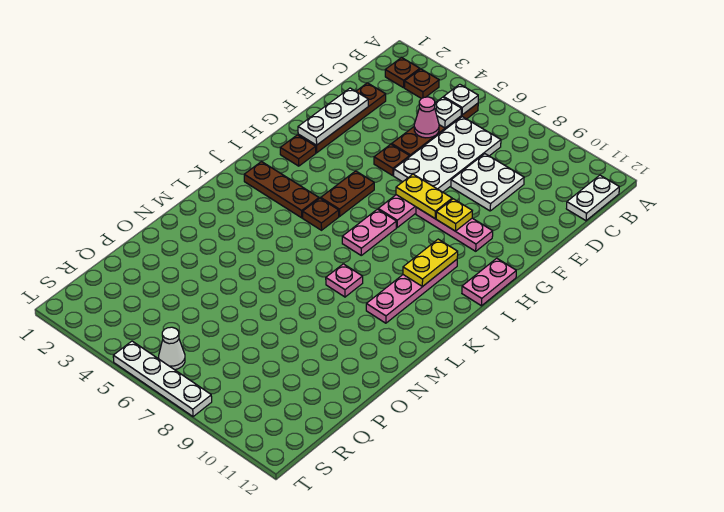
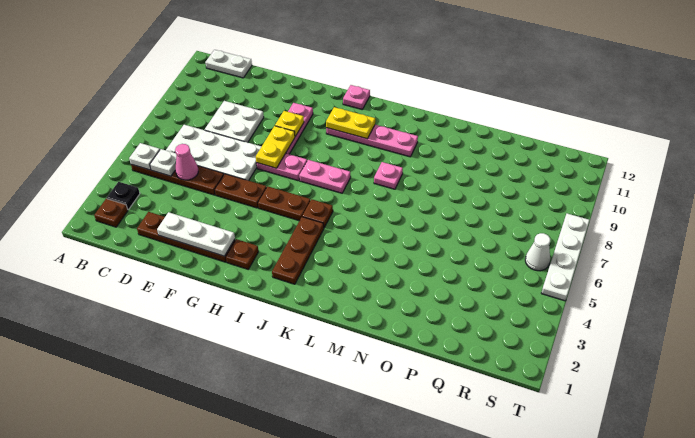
brown plate B3 level 1 -> black plate B3 level 1
brown plate F5 level 1 -> brown plate F5:G5 level 1
pink plate H12:I12 level 1 -> pink plate I12 level 1

